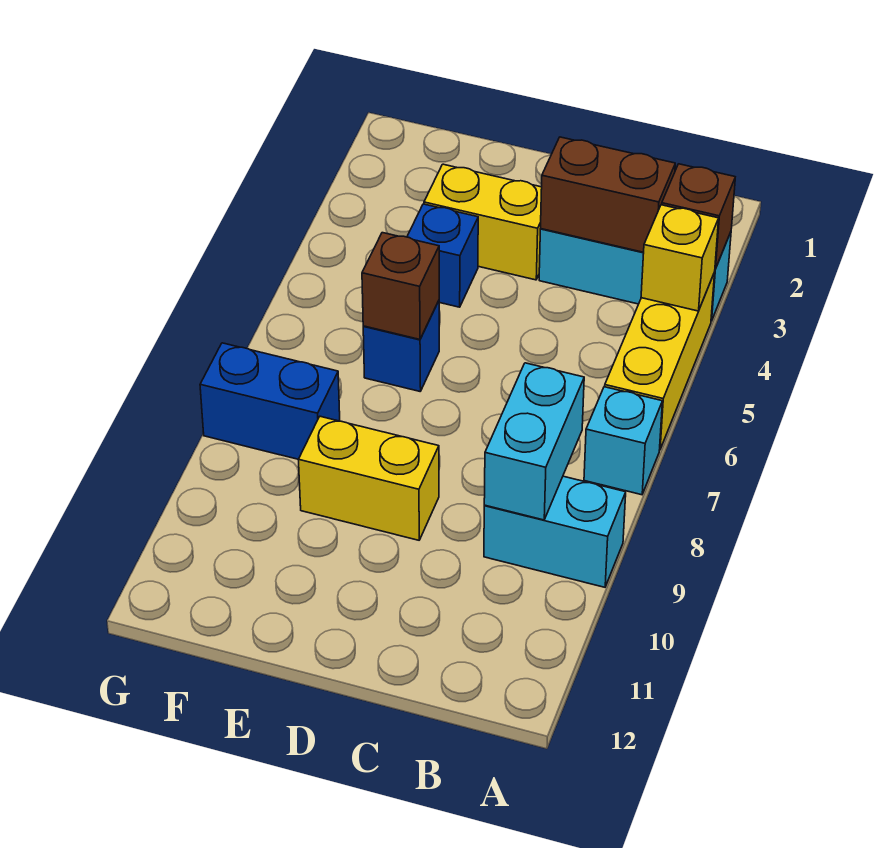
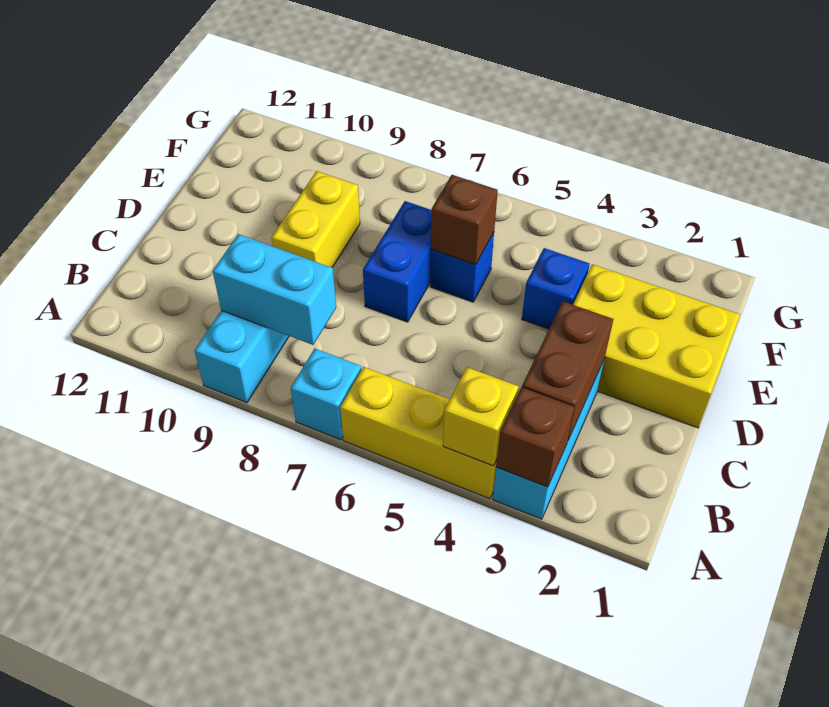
yellow brick D3:E3 level 1 -> yellow brick D1:E3 level 1
blue brick F8:G8 level 1 -> blue brick D7:E7 level 1

